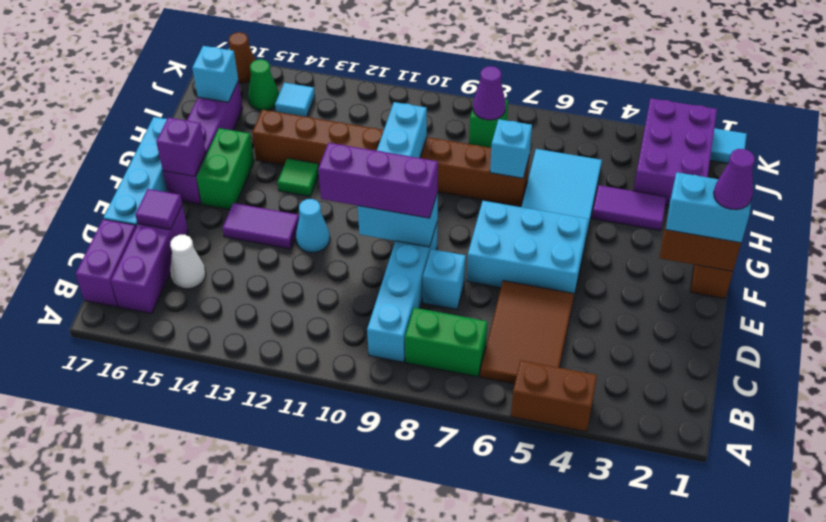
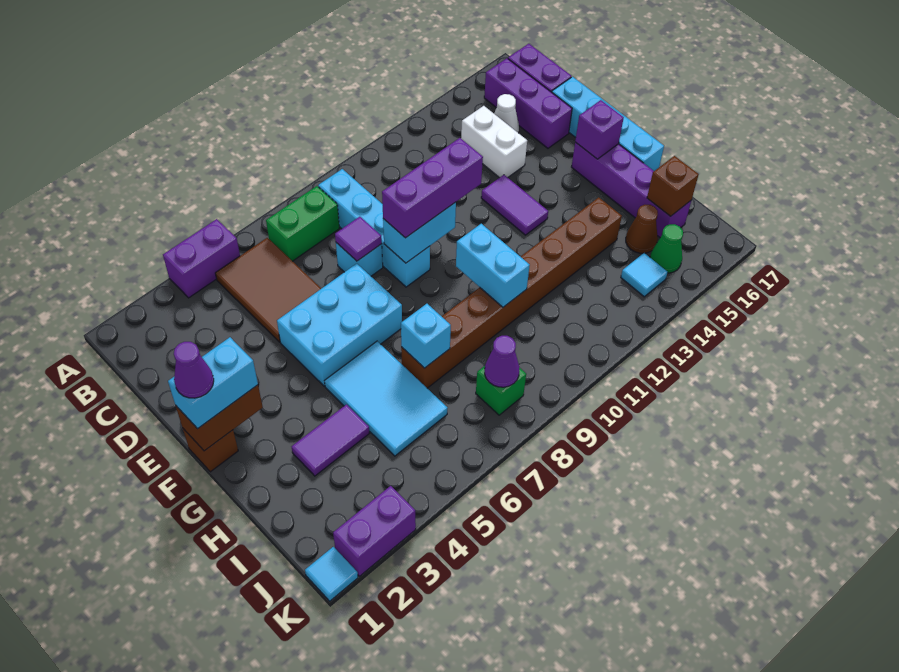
brown brick A4:A5 level 1 -> purple brick A4:A5 level 1
none -> white brick C14:D14 level 1
purple tile D16 level 2 -> purple tile D8 level 2
cyan cone E12 level 1 -> none
purple tile E13:E14 level 1 -> purple tile E13:F13 level 1
green brick F15:G15 level 1 -> none
green tile G13 level 1 -> none
purple brick I2:K3 level 1 -> purple brick K2:K3 level 1
cyan brick I16 level 2 -> brown brick I16 level 2
brown cone K16 level 1 -> brown cone I15 level 1

